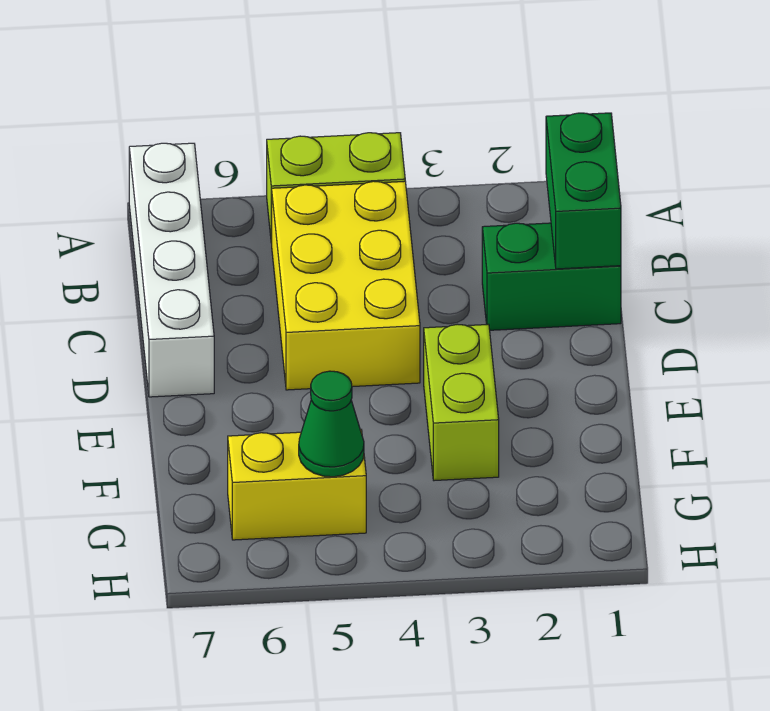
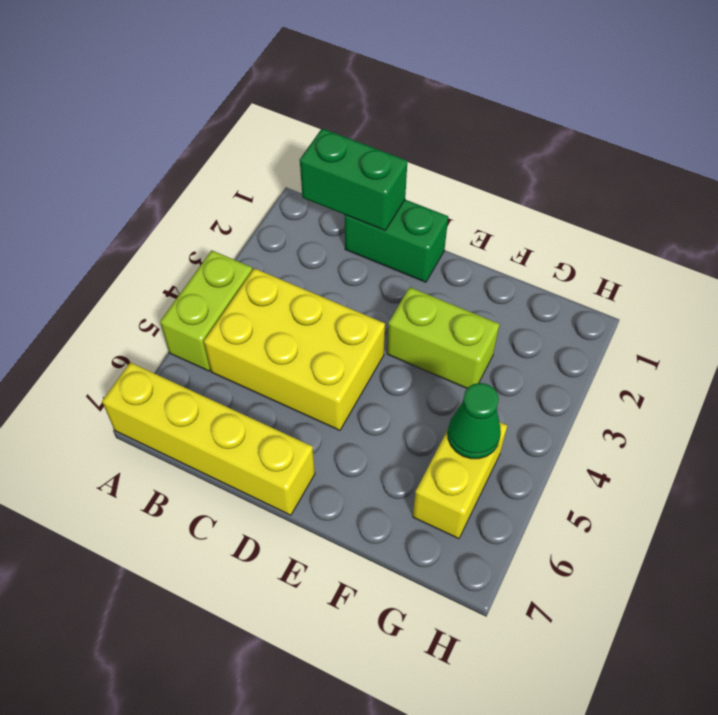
white brick A7:D7 level 1 -> yellow brick A7:D7 level 1
green brick C1:C2 level 1 -> green brick C1:D1 level 1

